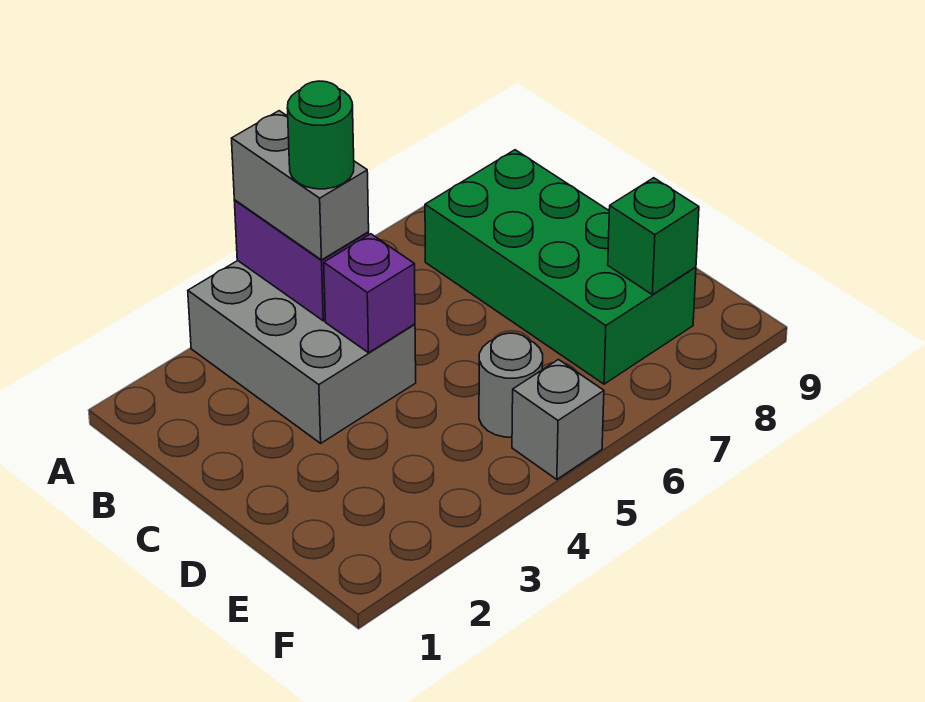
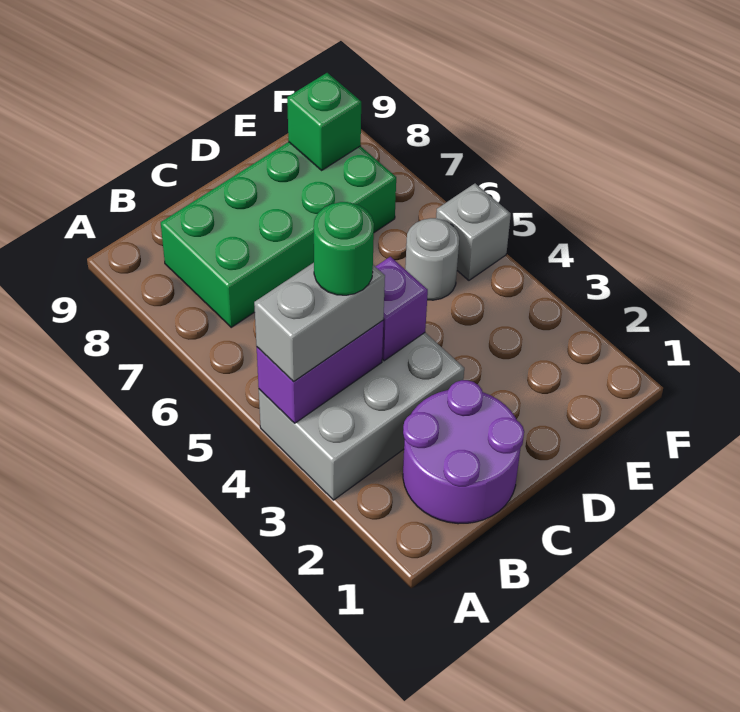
none -> purple round brick B1:C2 level 1

